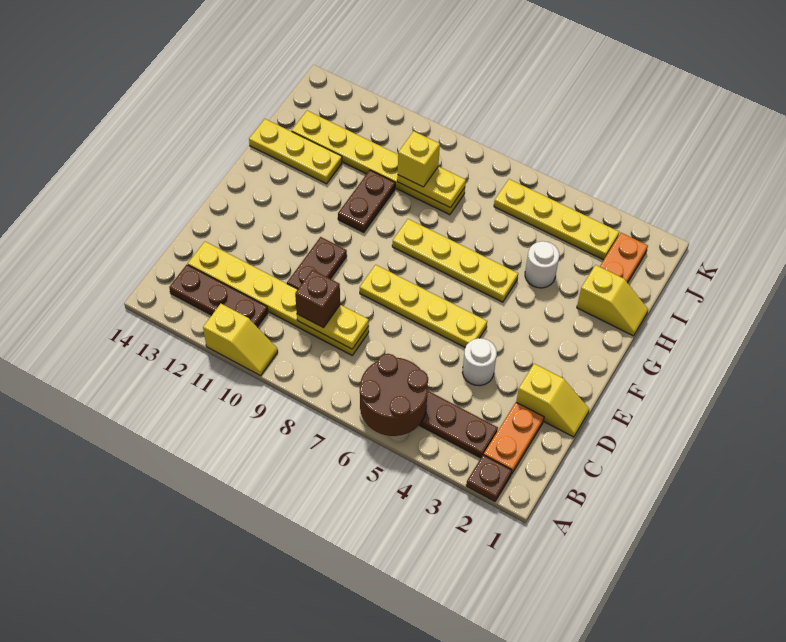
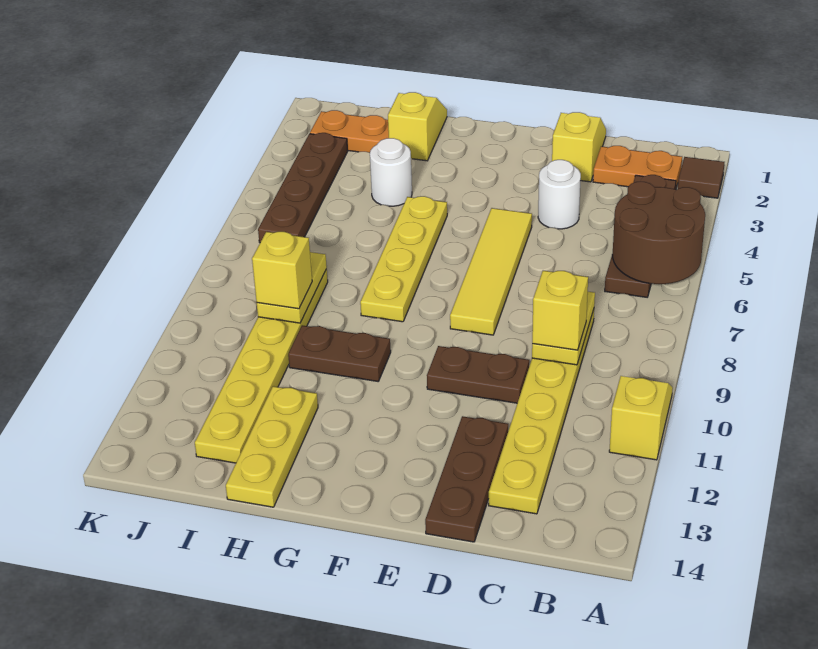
brown plate A2 level 1 -> brown tile A2 level 1
brown plate B11:B13 level 1 -> brown plate D12:D14 level 1
brown brick C9 level 3 -> yellow brick C9 level 3
yellow plate E5:E8 level 1 -> yellow tile E5:E8 level 1
yellow plate J3:J6 level 1 -> brown plate J3:J6 level 1

